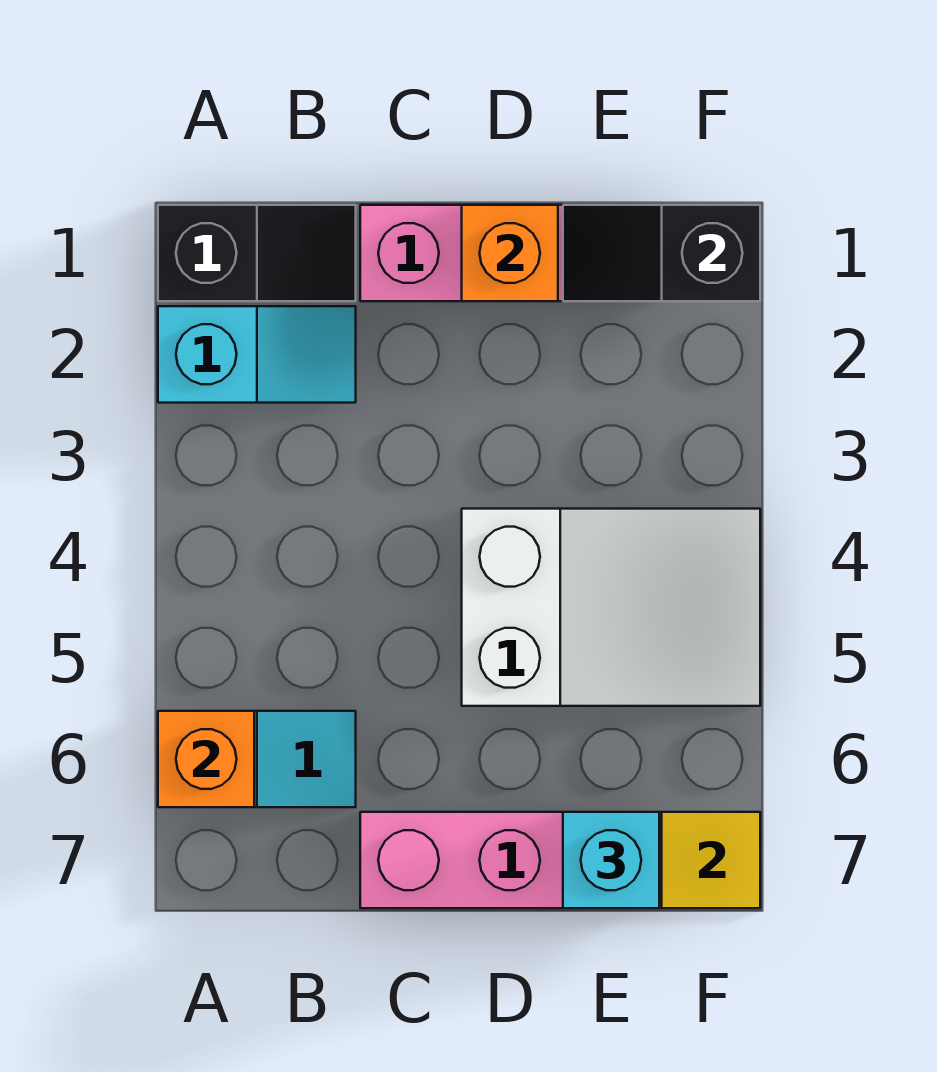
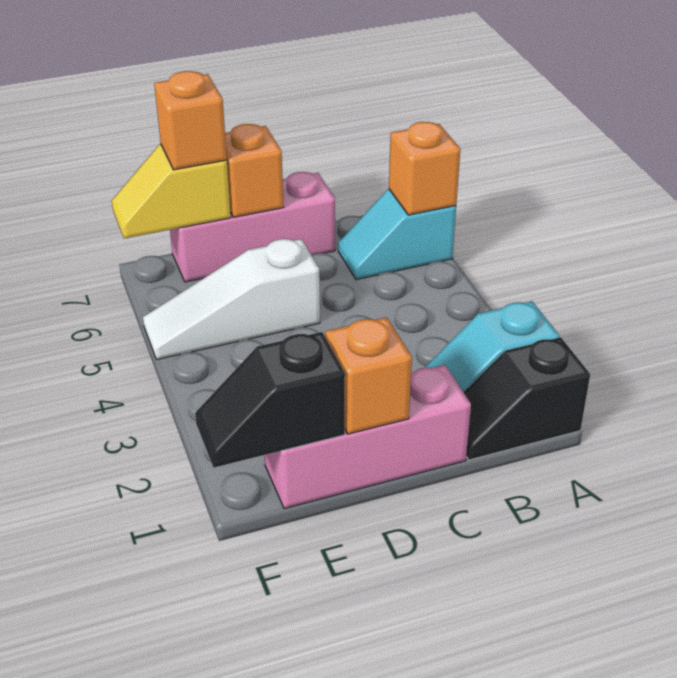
white slope D4:F5 level 1 top D -> white slope D5:F5 level 1 top D
none -> orange brick D7 level 2
black slope E1:F1 level 2 top F -> black slope E1:F1 level 2 top E
cyan brick E7 level 3 -> orange brick E7 level 3

